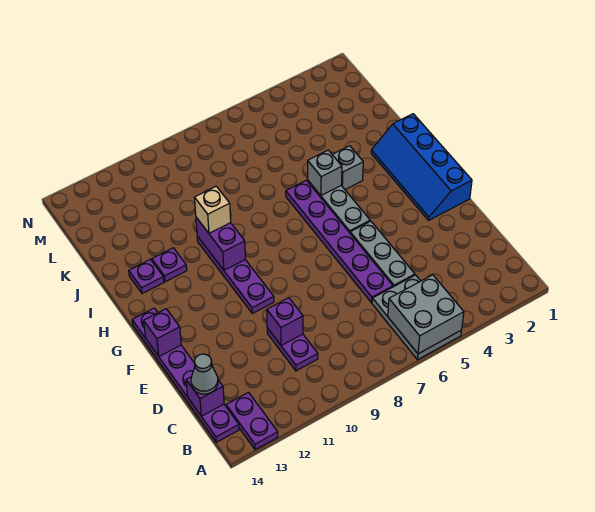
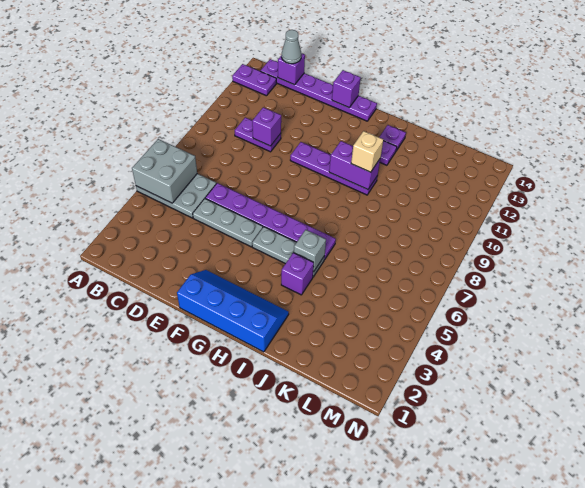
grey brick I4 level 1 -> purple brick I4 level 1

